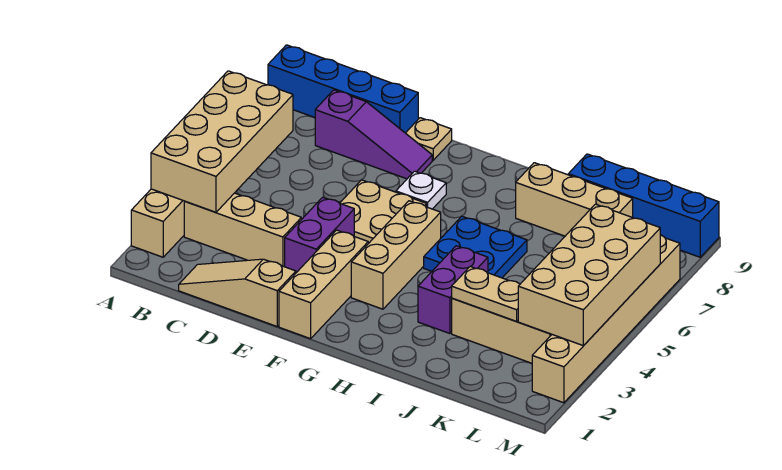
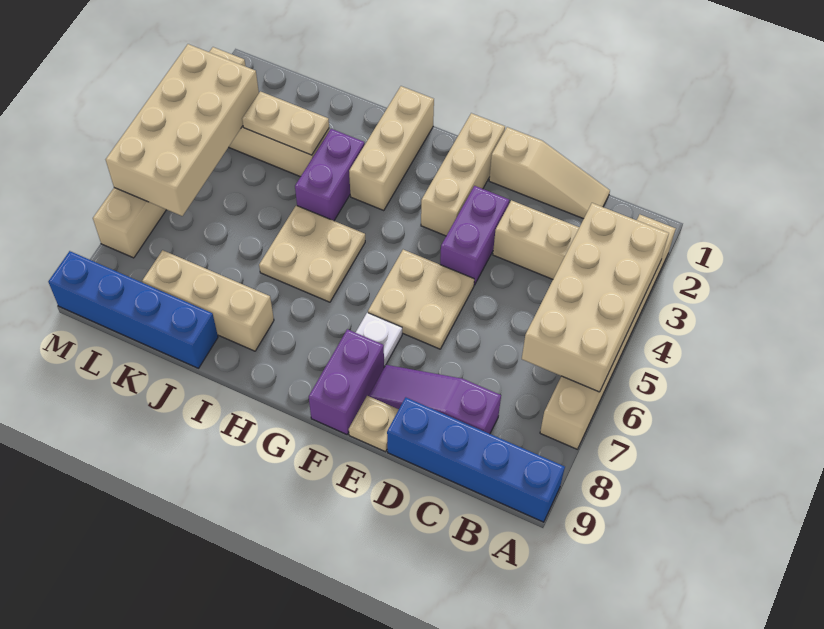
none -> purple brick F8:F9 level 1
tan brick G3:G5 level 1 -> tan brick H1:H3 level 1
blue plate H5:I6 level 1 -> tan plate H5:I6 level 1

